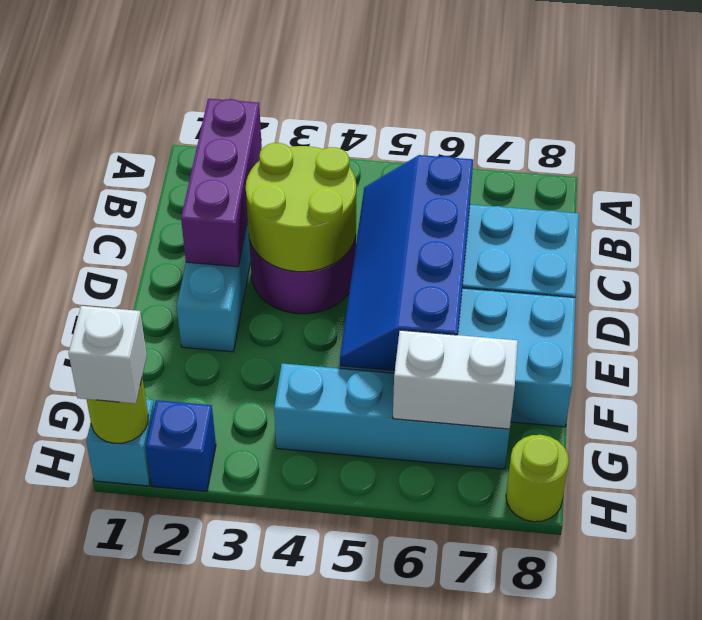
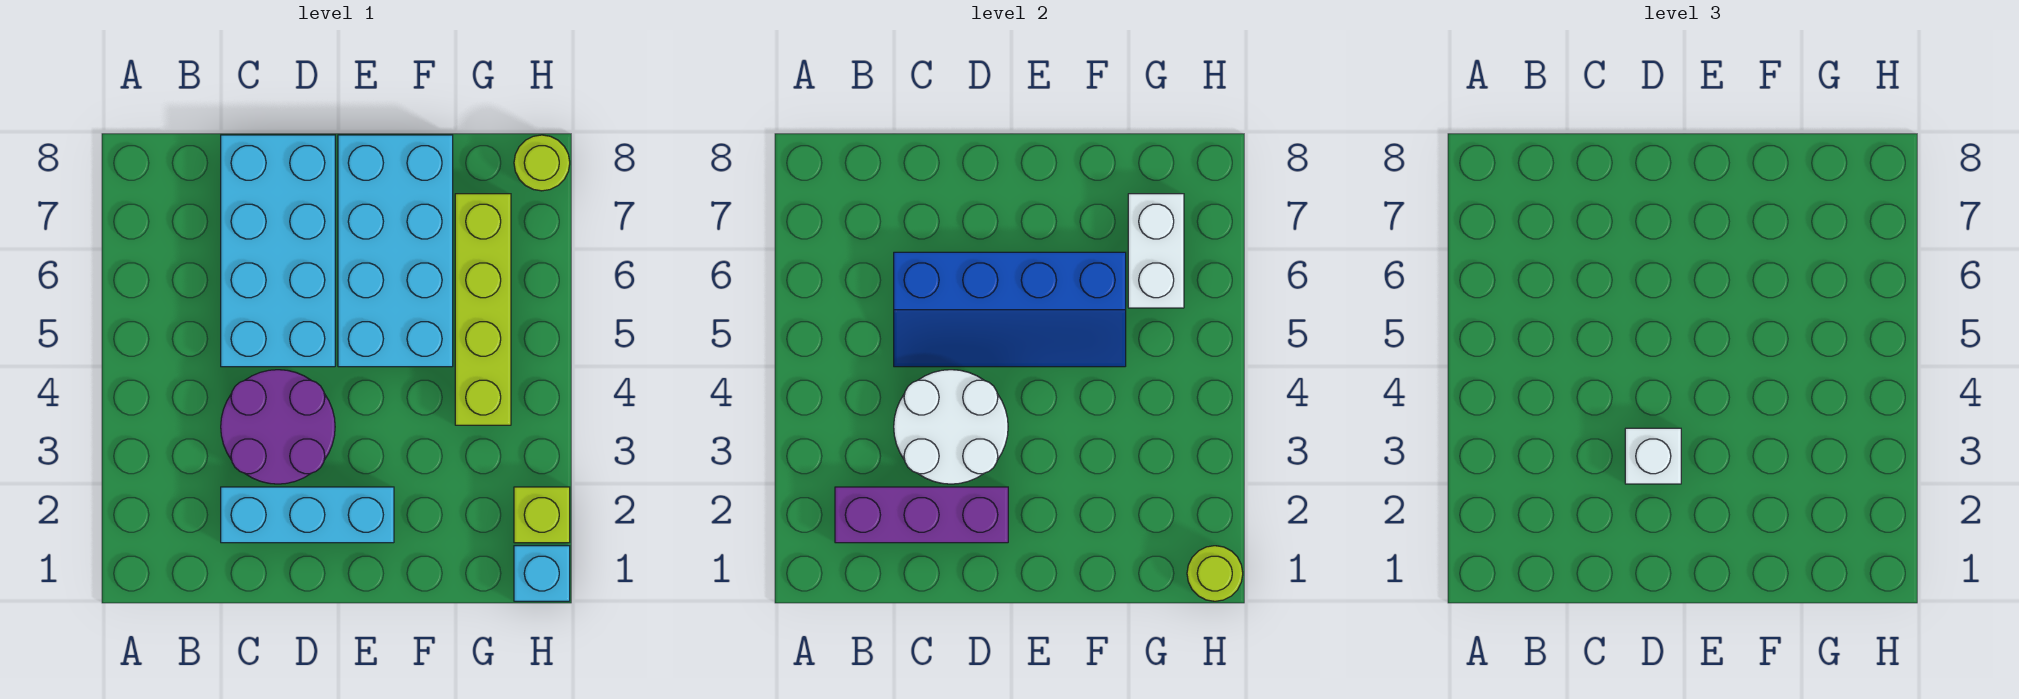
lime round brick C3:D4 level 2 -> white round brick C3:D4 level 2
cyan brick G4:G7 level 1 -> lime brick G4:G7 level 1
white brick H1 level 3 -> white brick D3 level 3
blue brick H2 level 1 -> lime brick H2 level 1

